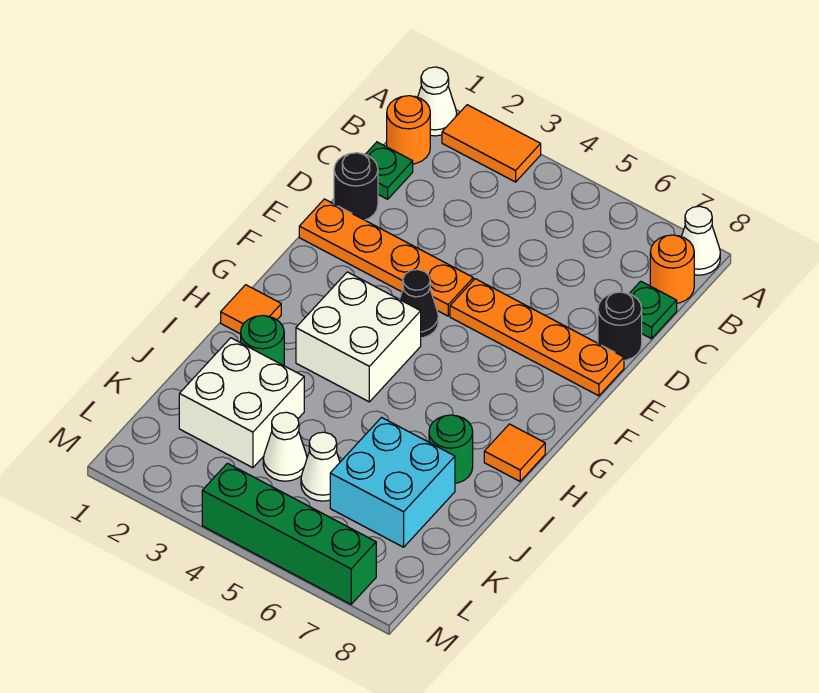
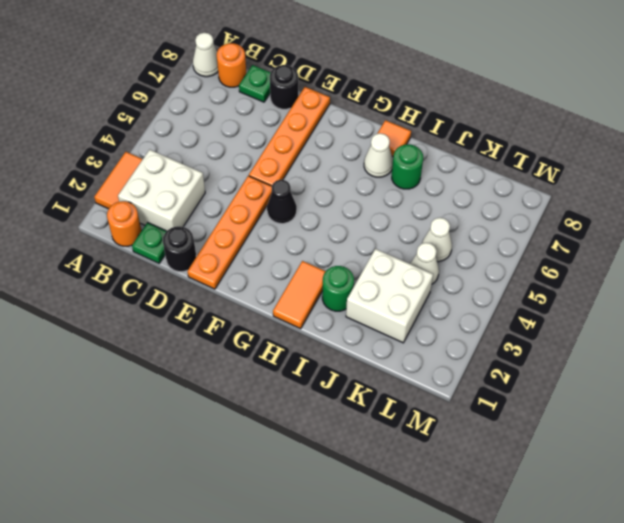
white cone A1 level 1 -> white cone H7 level 1
white brick G3:H4 level 1 -> white brick B2:C3 level 1
orange tile H1 level 1 -> orange tile H1:H2 level 1
cyan brick J6:K7 level 1 -> none
green brick M4:M7 level 1 -> none

